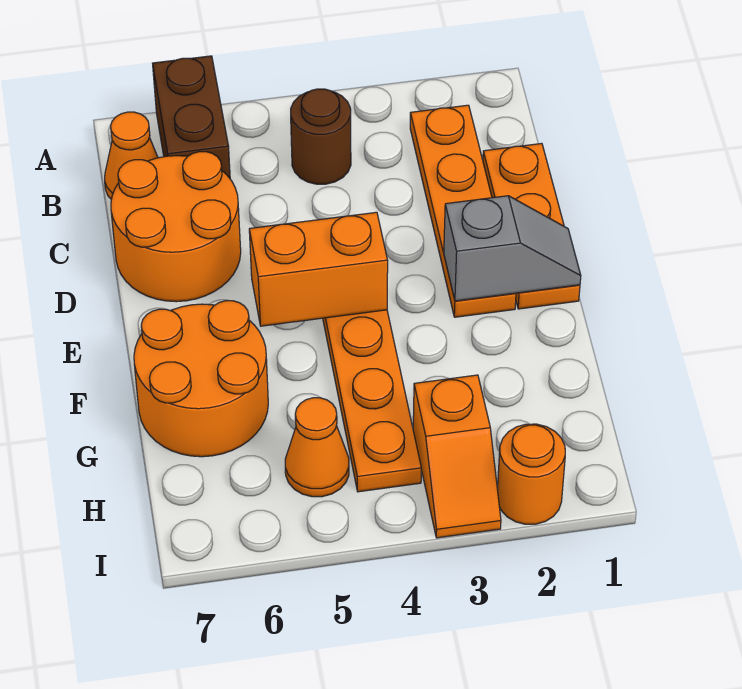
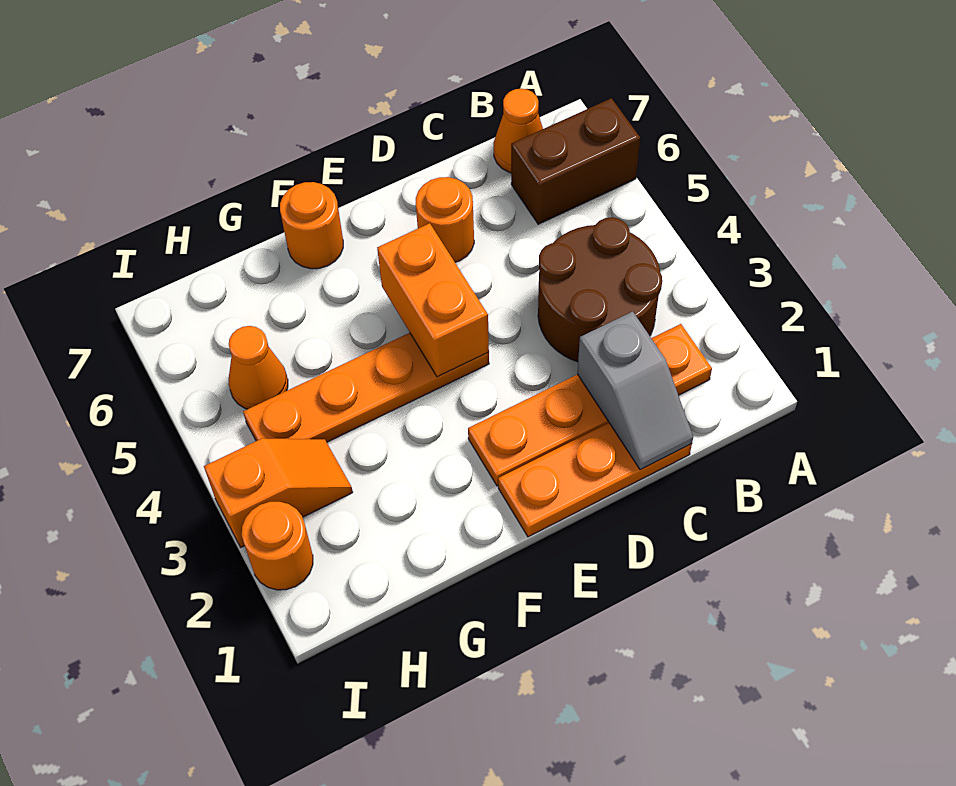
brown round brick B4 level 1 -> brown round brick B3:C4 level 1
orange round brick C6:D7 level 1 -> orange round brick D6 level 1
grey slope E1:E2 level 2 top 2 -> grey slope C1:C2 level 2 top 2
orange round brick F6:G7 level 1 -> orange round brick F7 level 1
orange slope H3:I3 level 1 top H -> orange slope H3:I3 level 1 top I

